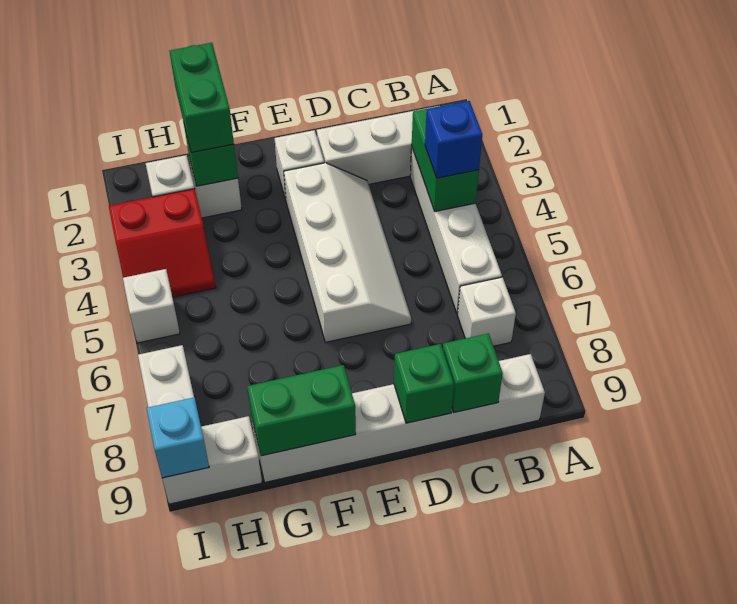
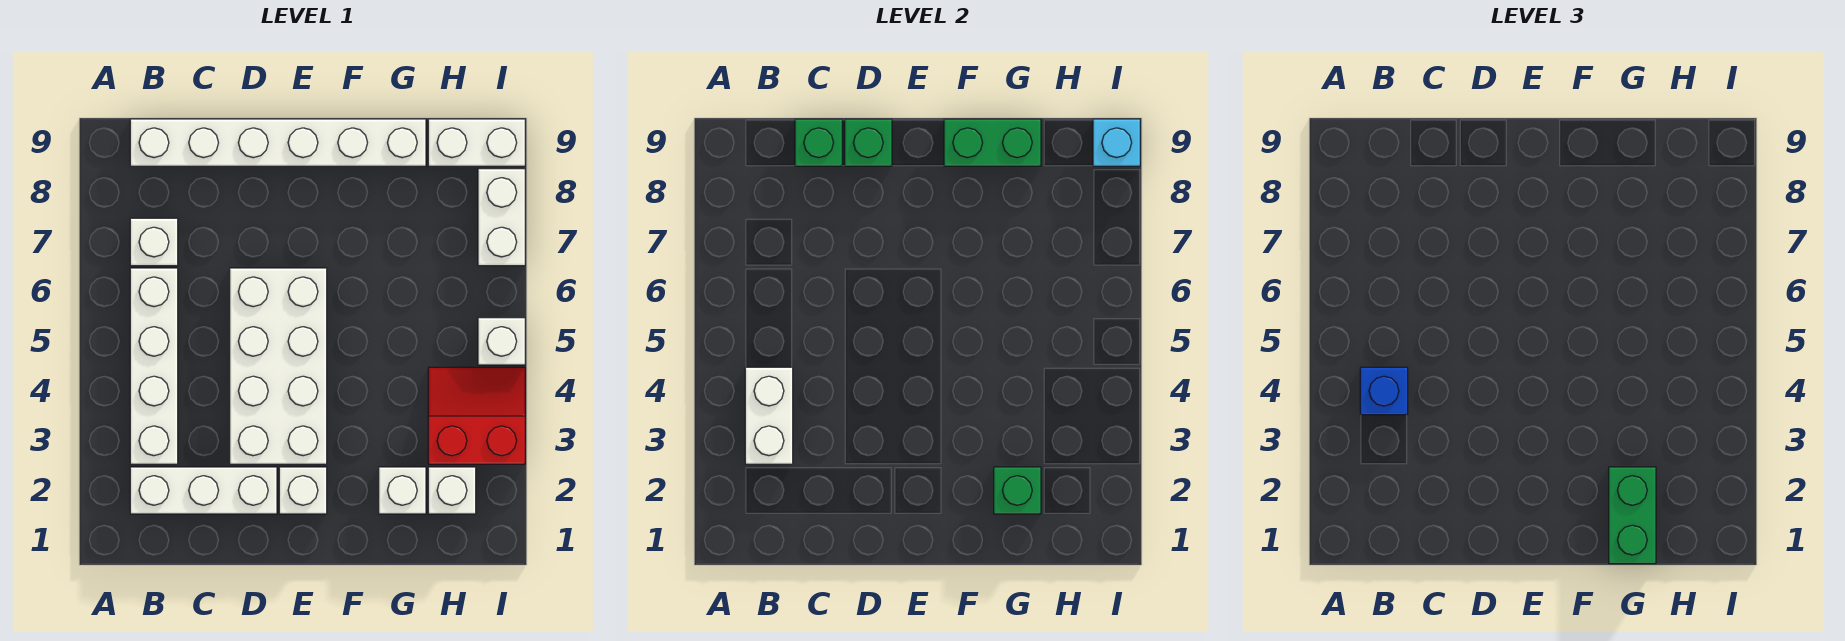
green brick B3:B4 level 2 -> white brick B3:B4 level 2
white slope D3:E6 level 1 top E -> white brick D3:E6 level 1

